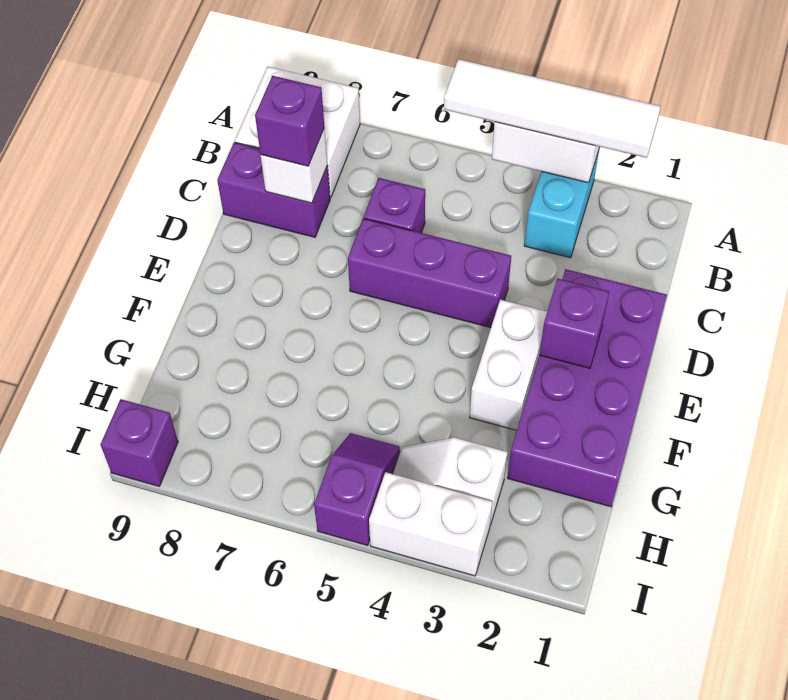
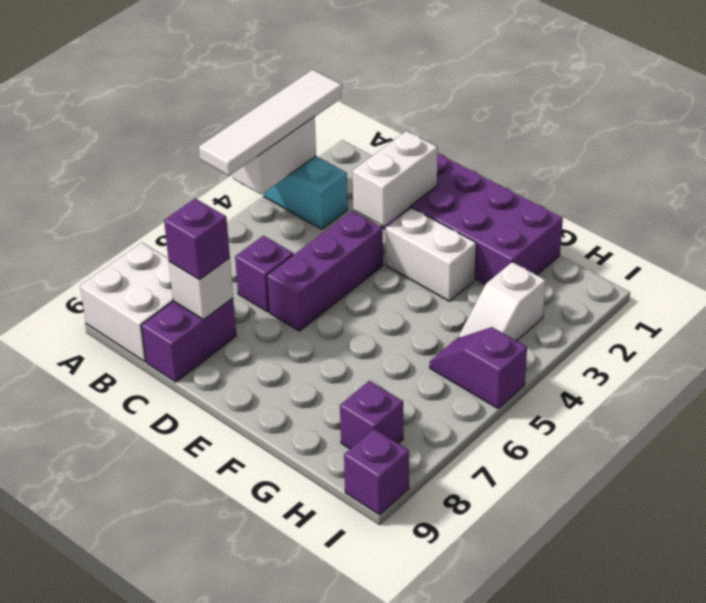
purple brick E2 level 2 -> purple brick H8 level 1
white brick I3:I4 level 1 -> white brick D2:D3 level 2

